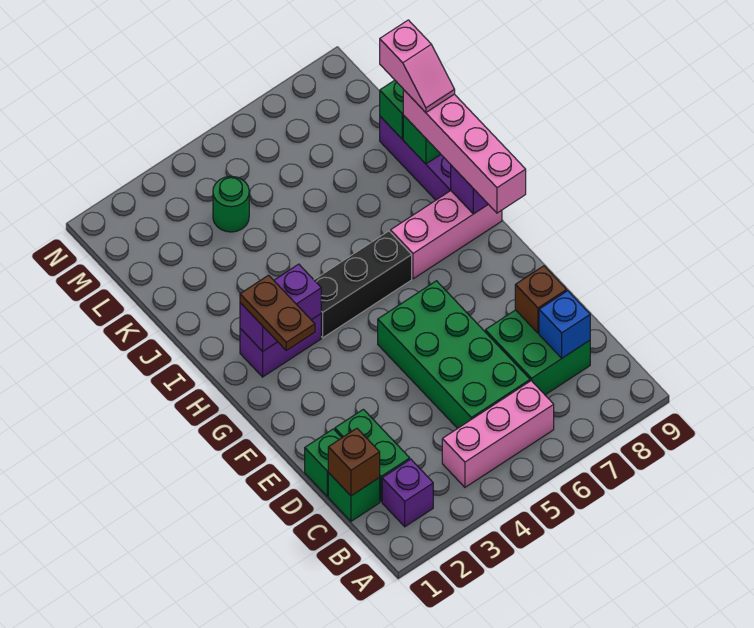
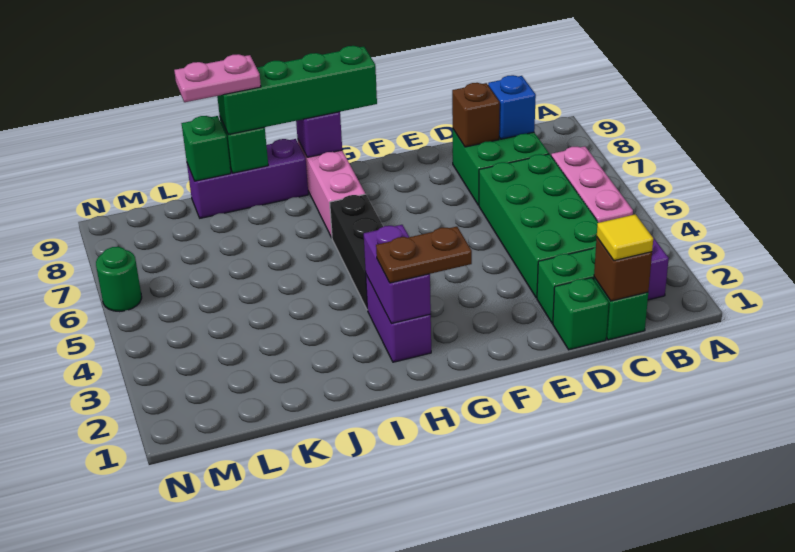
none -> yellow tile C1 level 3
green brick C5:F6 level 1 -> green brick C3:D6 level 1
pink brick G9:J9 level 3 -> green brick G9:J9 level 3
pink slope J9:K9 level 4 top K -> pink plate J9:K9 level 4
green round brick L4 level 1 -> green round brick N6 level 1

